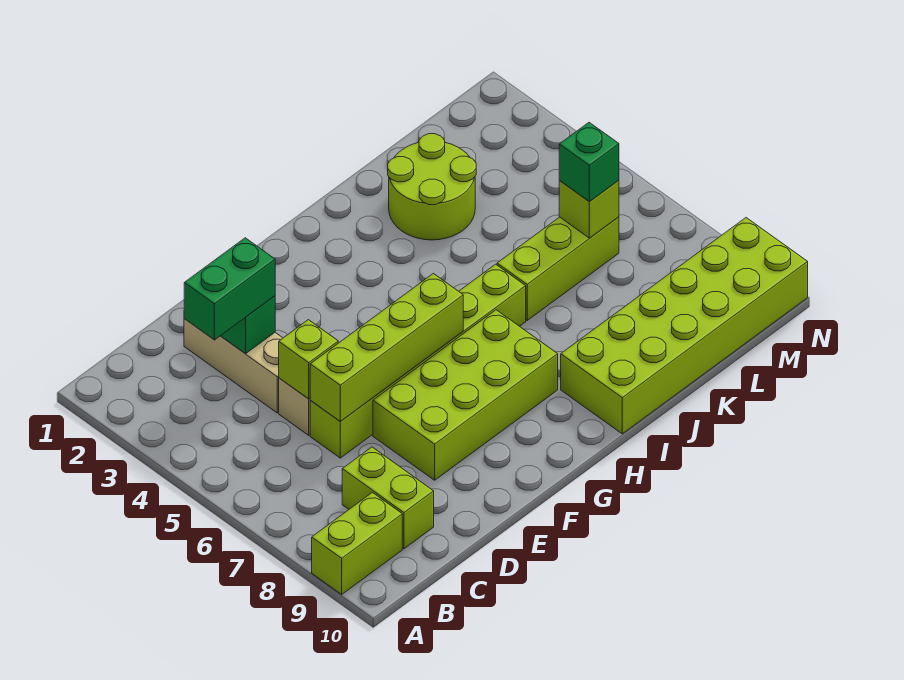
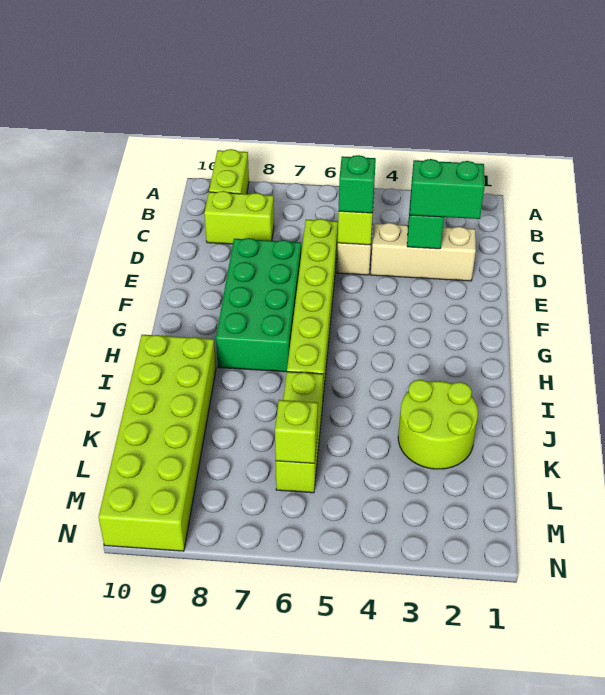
green brick C3:D3 level 3 -> green brick D2:D3 level 3
lime brick D6:G6 level 2 -> none
lime brick E7:H8 level 1 -> green brick E7:H8 level 1
green brick L6 level 3 -> green brick D5 level 3

